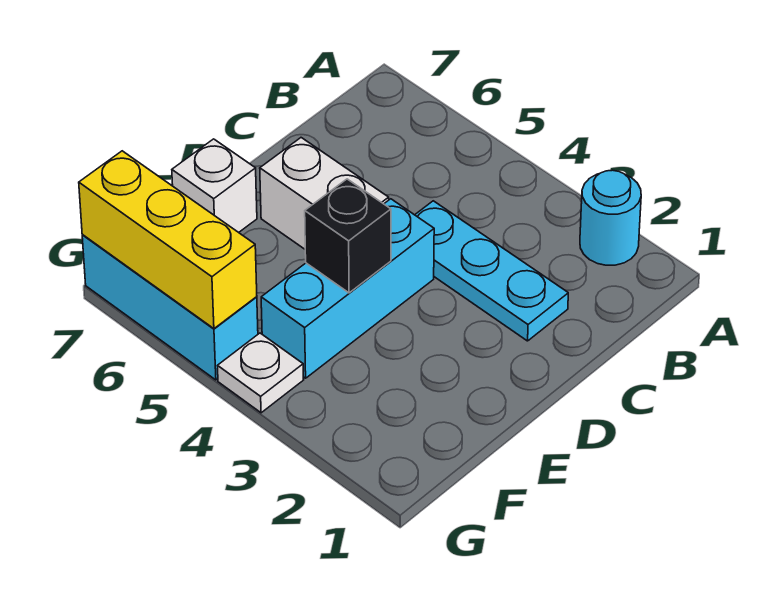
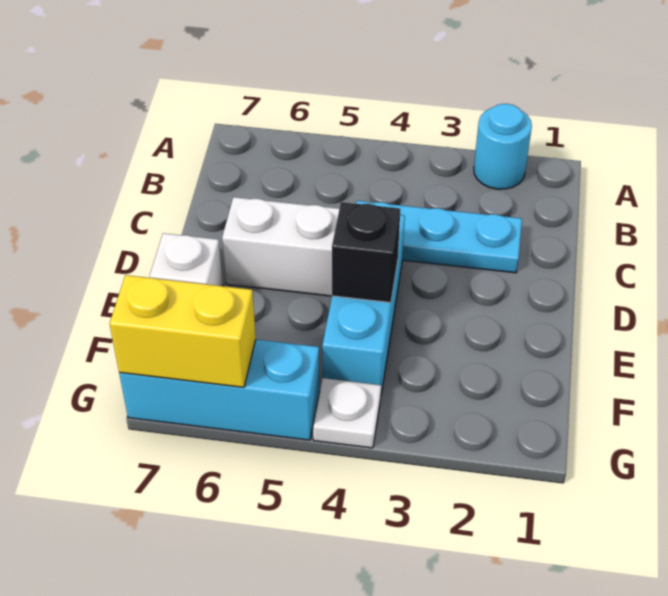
yellow brick G5:G7 level 2 -> yellow brick G6:G7 level 2

